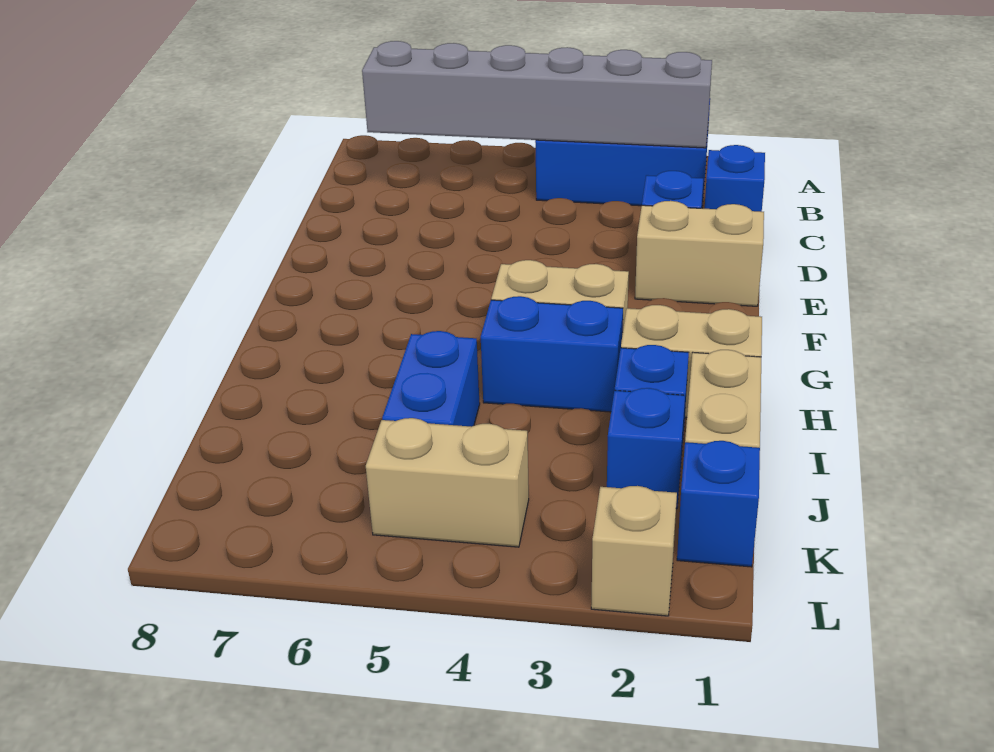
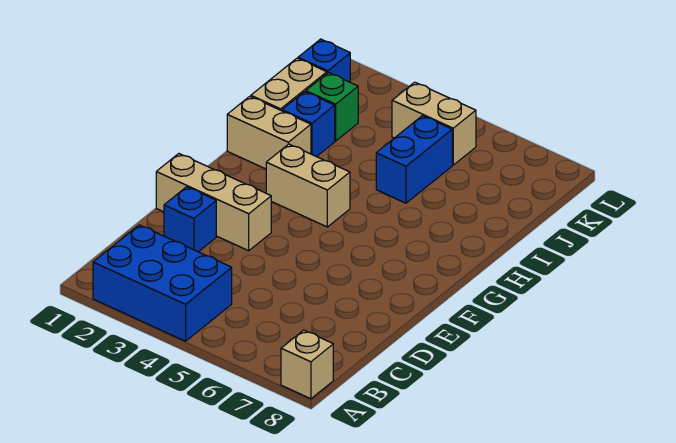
grey brick B2:B7 level 2 -> none
blue brick C1 level 1 -> none
tan brick E1:E2 level 1 -> tan brick E1:E3 level 1
blue brick H3:H4 level 1 -> none
blue brick J2 level 1 -> green brick J2 level 1
tan brick L2 level 1 -> tan brick A8 level 1

